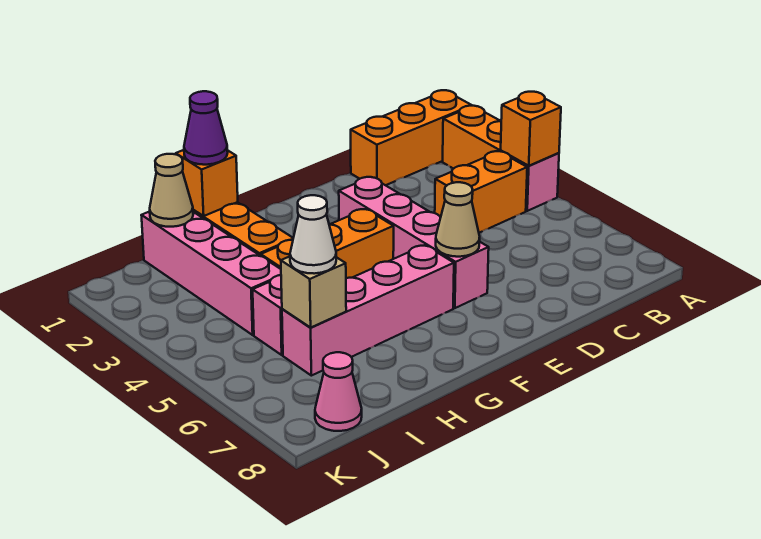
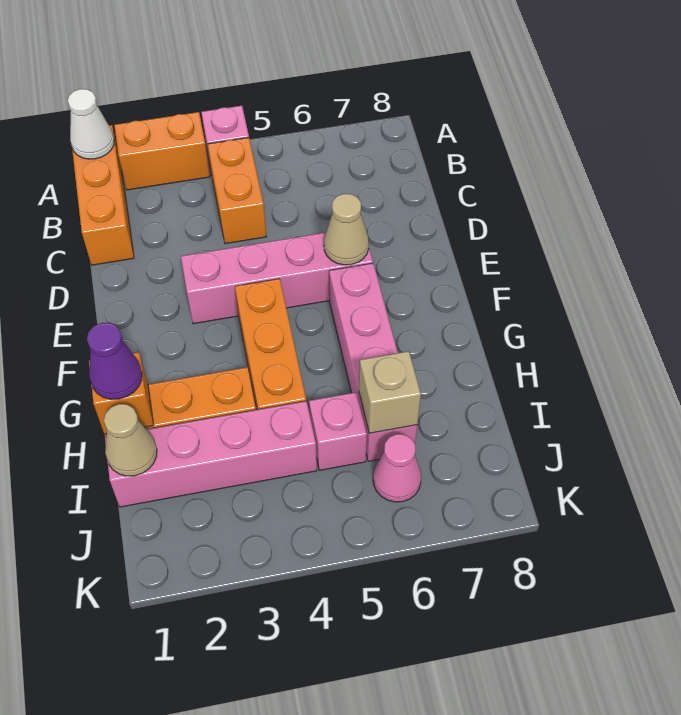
orange brick A4 level 2 -> none
white cone I6 level 3 -> white cone A1 level 2
pink cone J8 level 1 -> pink cone J6 level 1

